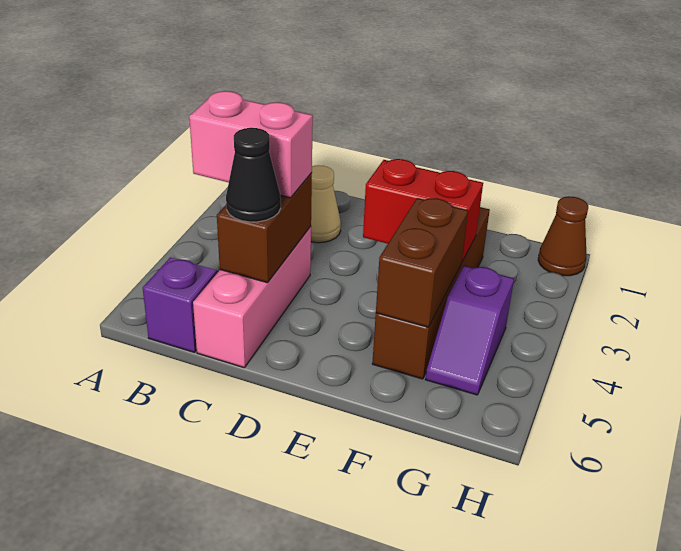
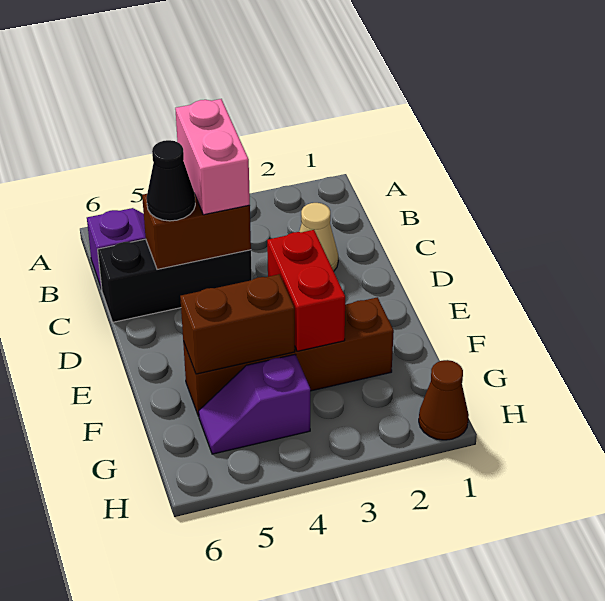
pink brick C4:C6 level 1 -> black brick C4:C6 level 1

